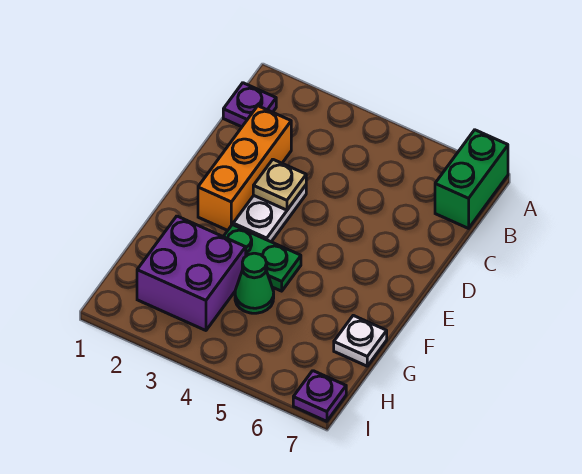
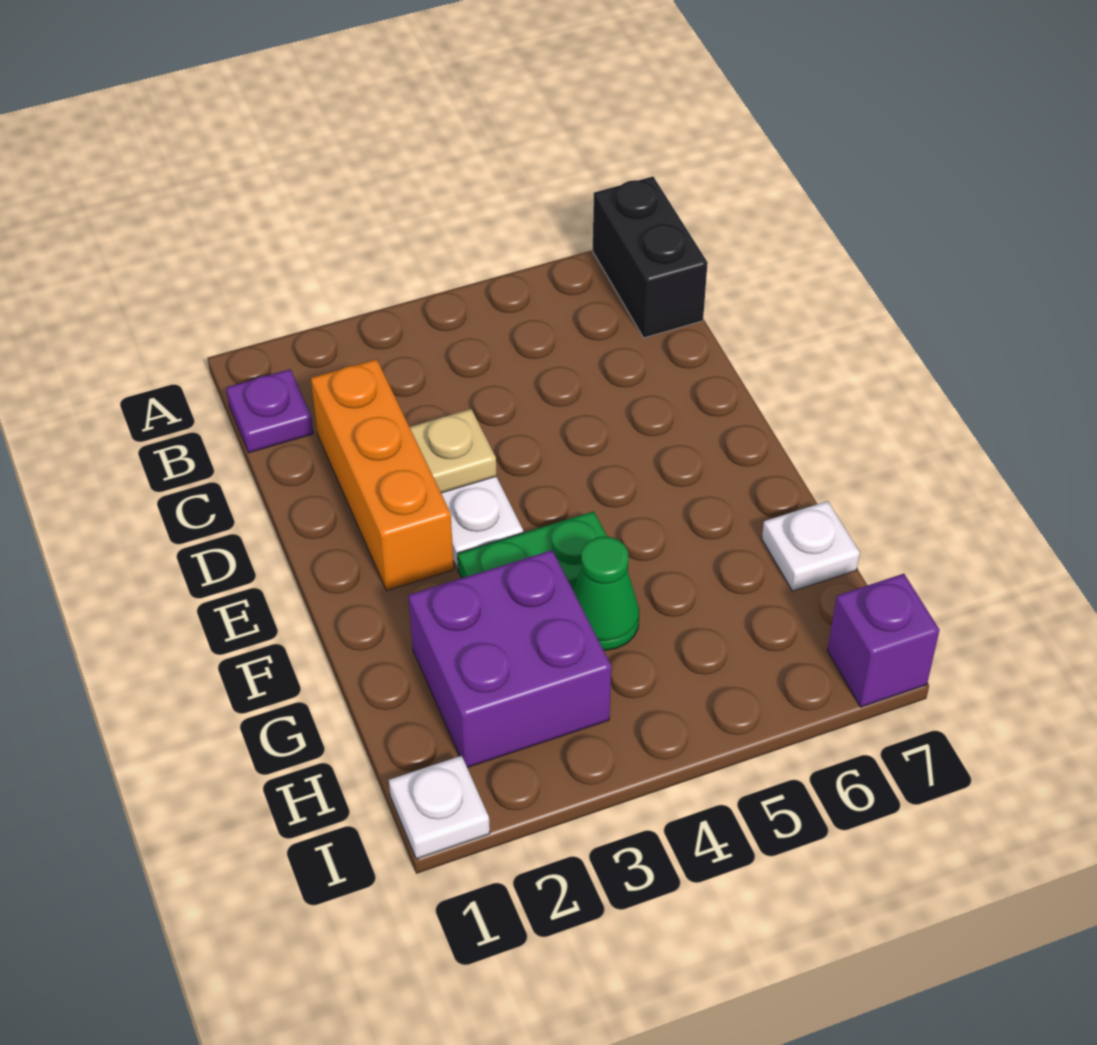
green brick A7:B7 level 1 -> black brick A7:B7 level 1
none -> white plate I1 level 1
purple plate I7 level 1 -> purple brick I7 level 1

